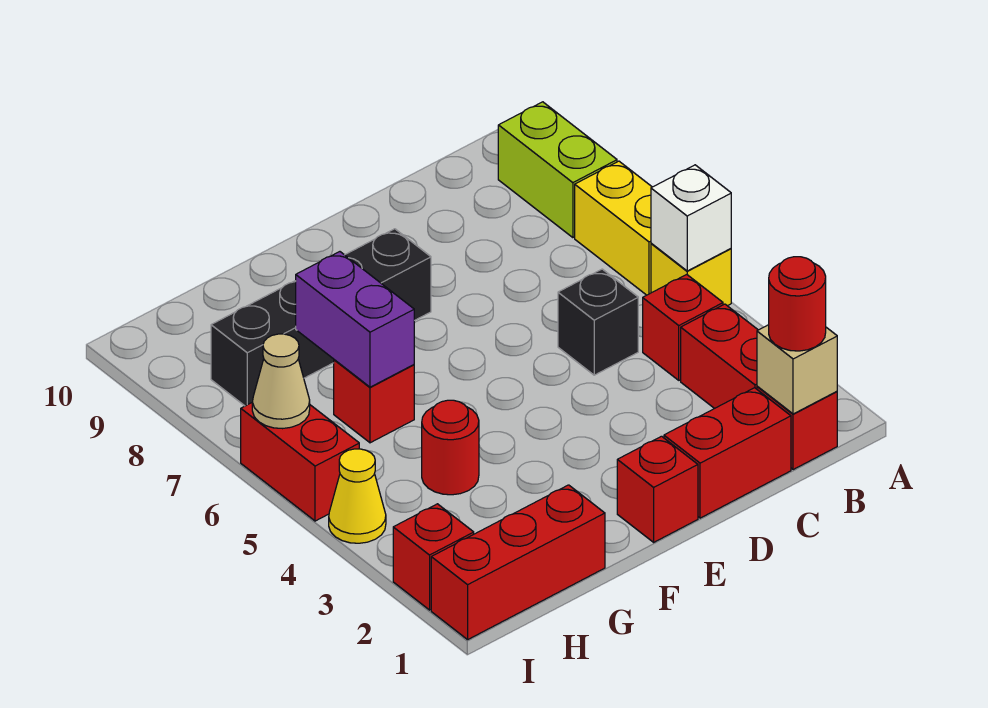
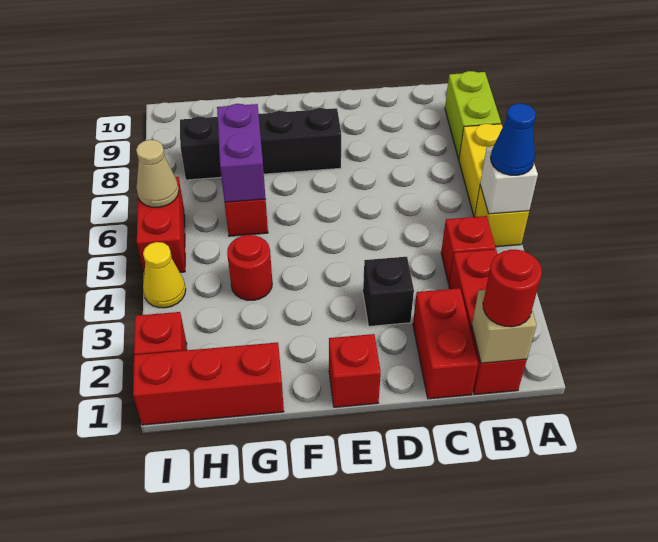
none -> blue cone A5 level 3
red brick C1:D1 level 1 -> red brick C1:C2 level 1
black brick C5 level 1 -> black brick D3 level 1

